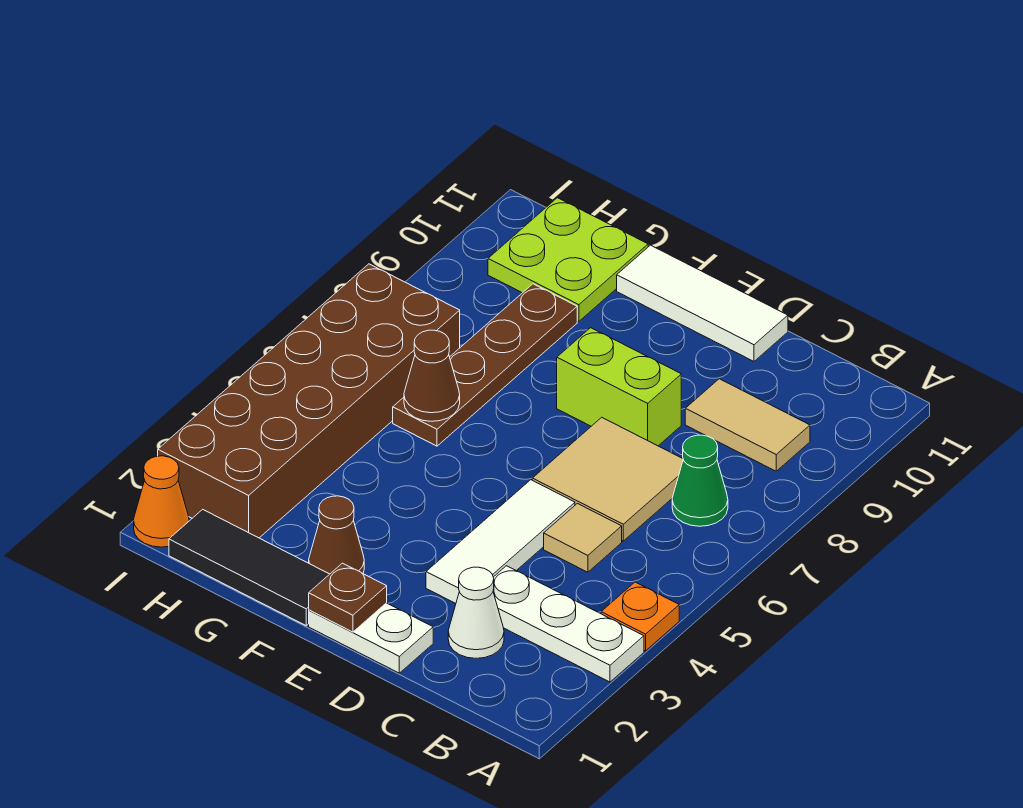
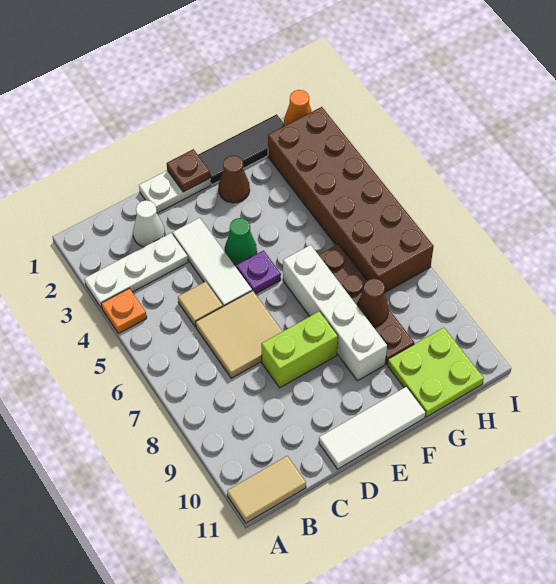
green cone B7 level 1 -> green cone E4 level 1
tan tile B9:C9 level 1 -> tan tile A11:B11 level 1
none -> purple plate E5 level 1
none -> white brick F6:F9 level 1
brown cone G6 level 2 -> brown cone G8 level 2

